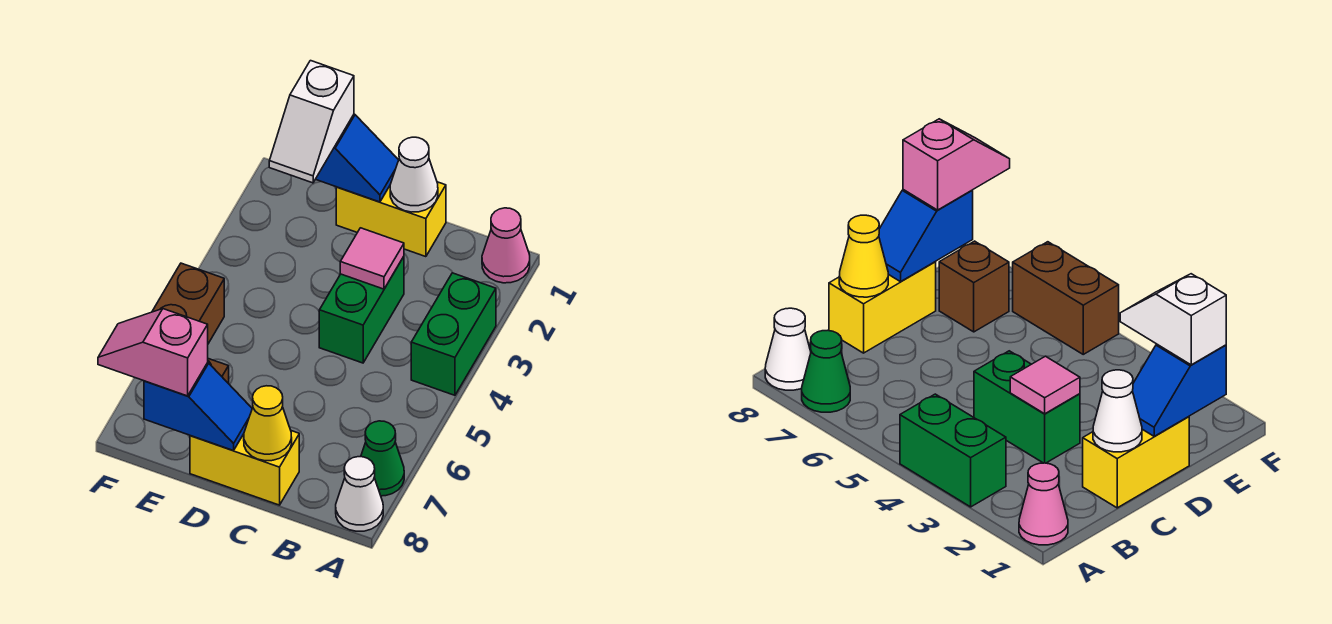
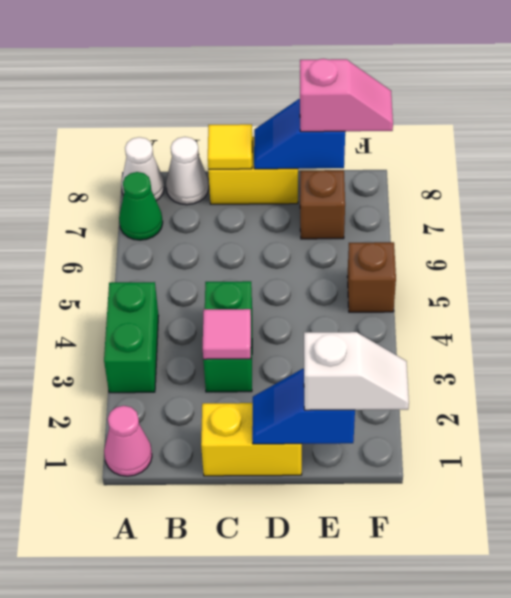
white cone C1 level 2 -> white cone B8 level 1
yellow cone C8 level 2 -> yellow tile C8 level 2
white slope E1:E2 level 3 top 1 -> white slope E1:F1 level 3 top E
brown brick F5:F6 level 1 -> brown brick F5 level 1

